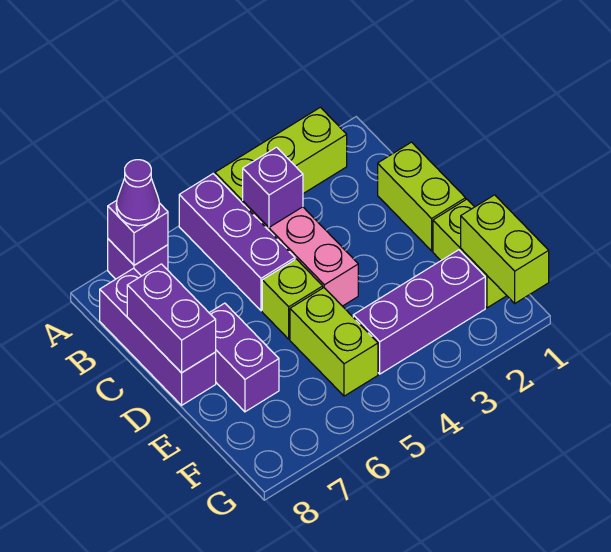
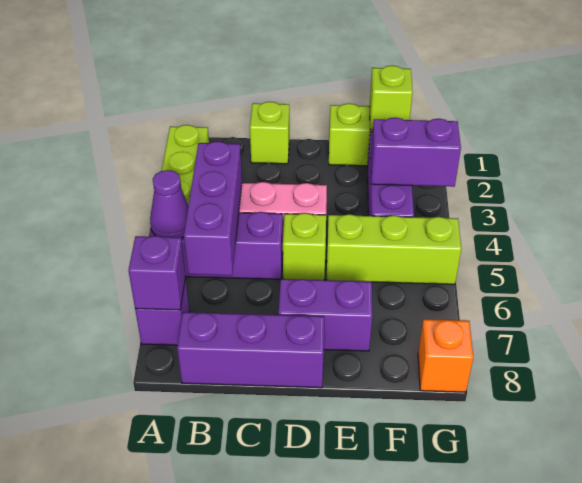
purple cone A7 level 3 -> purple cone A5 level 2
purple brick B4 level 2 -> purple brick B4:B6 level 2
lime brick C1:D1 level 1 -> lime brick C1 level 1
purple brick C8:D8 level 2 -> purple brick F3:G3 level 2
lime brick E5:F5 level 1 -> lime brick E5:G5 level 1
lime brick F1:G1 level 2 -> lime brick F1 level 2
none -> orange brick G8 level 1

